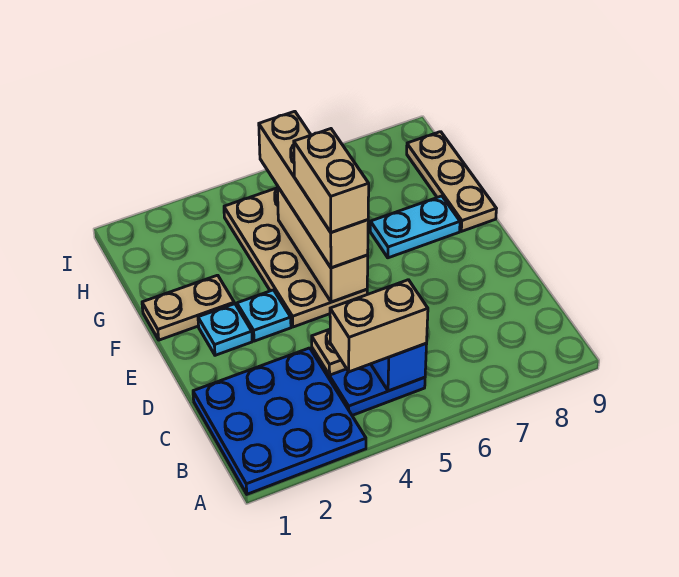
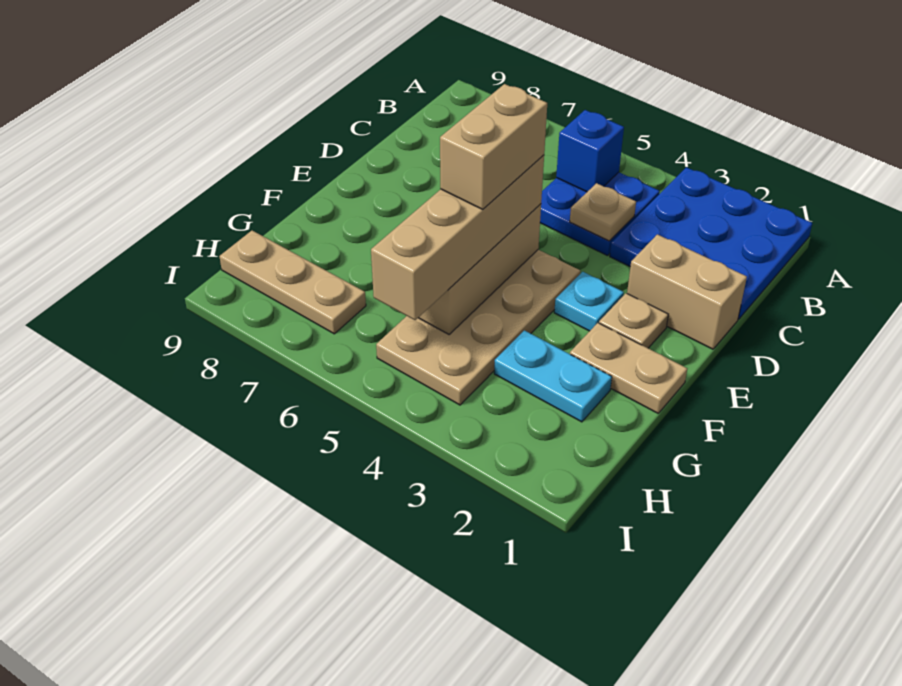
tan brick B4:B5 level 3 -> tan brick D1:D2 level 1
cyan plate E2 level 1 -> tan plate E2 level 1
cyan plate F7:F8 level 1 -> cyan plate G2:G3 level 1
tan plate F9:H9 level 1 -> tan plate H7:H9 level 1

